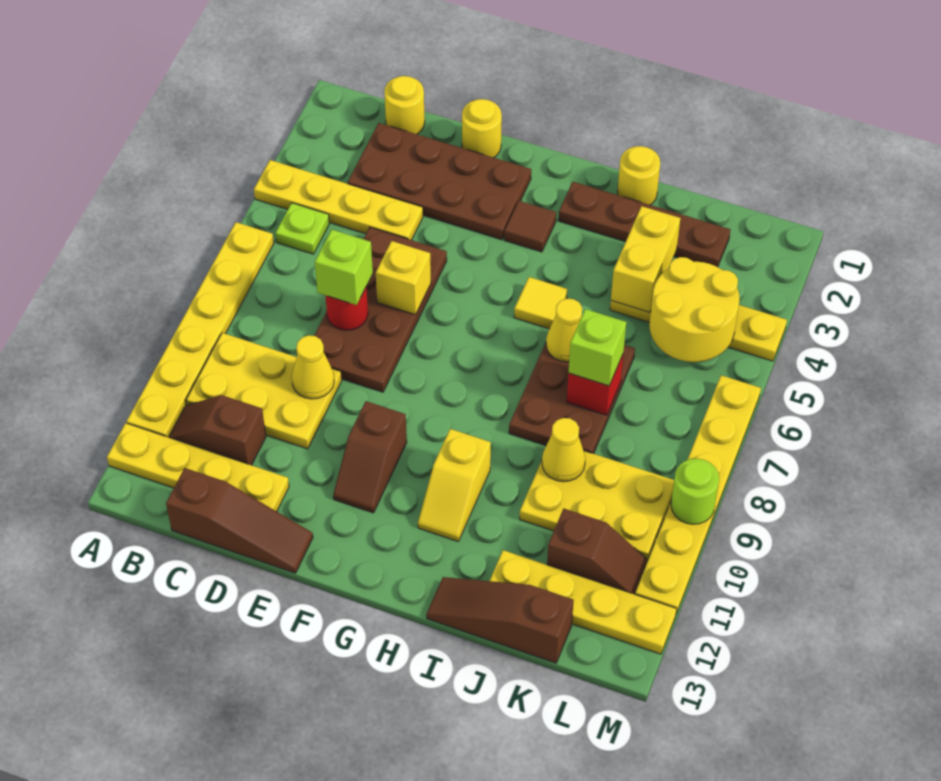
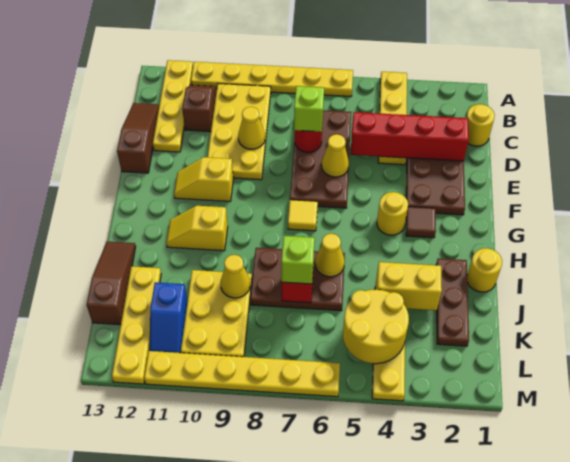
lime plate B5 level 1 -> none
yellow plate B9:D10 level 1 -> yellow plate B9:E10 level 1
brown slope C13:E13 level 1 top C -> brown slope C13:E13 level 1 top E
none -> red brick D2:D5 level 2
brown plate D5:E8 level 1 -> brown plate C6:F7 level 1
yellow round brick E1 level 1 -> yellow round brick G4 level 1
yellow brick E6 level 2 -> yellow cone E6 level 2
brown slope F10:F11 level 1 top 10 -> yellow slope F10:F11 level 1 top 10
brown plate H2:K2 level 1 -> brown plate I2:K2 level 1
yellow tile H5 level 1 -> yellow tile G7 level 1
brown slope K11:L11 level 1 top K -> blue slope K11:L11 level 1 top K
lime round brick M9 level 2 -> none

